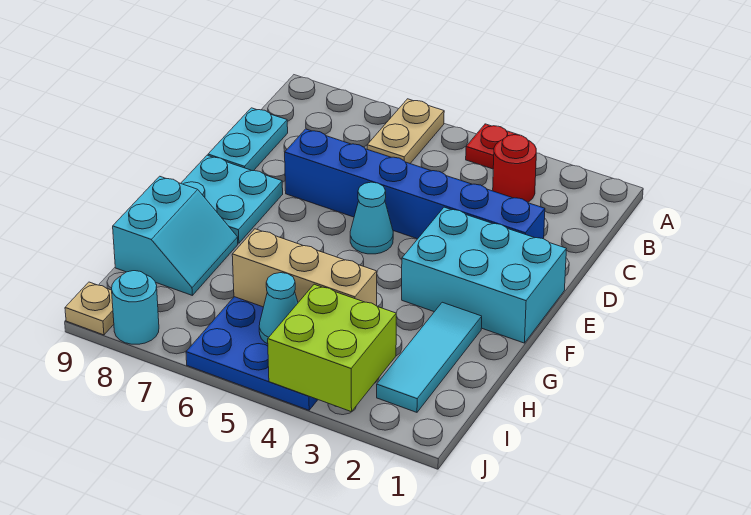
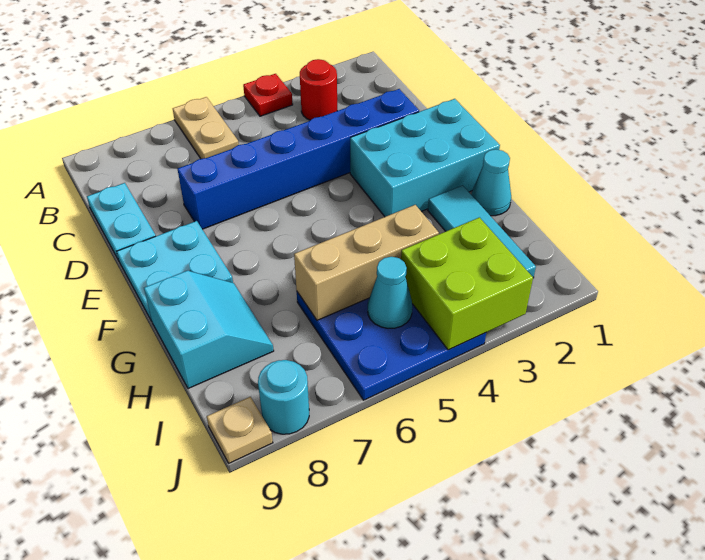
cyan cone E5 level 1 -> cyan cone G1 level 1

